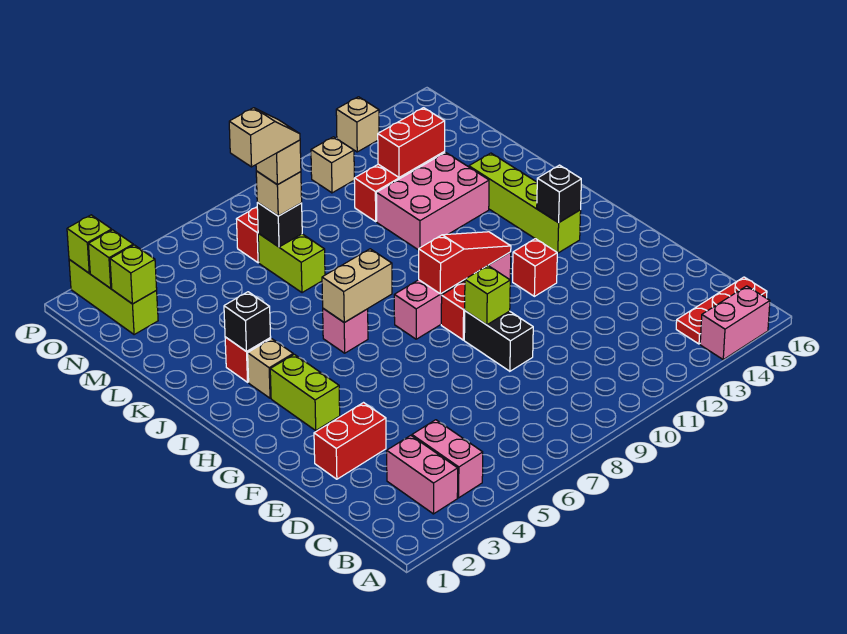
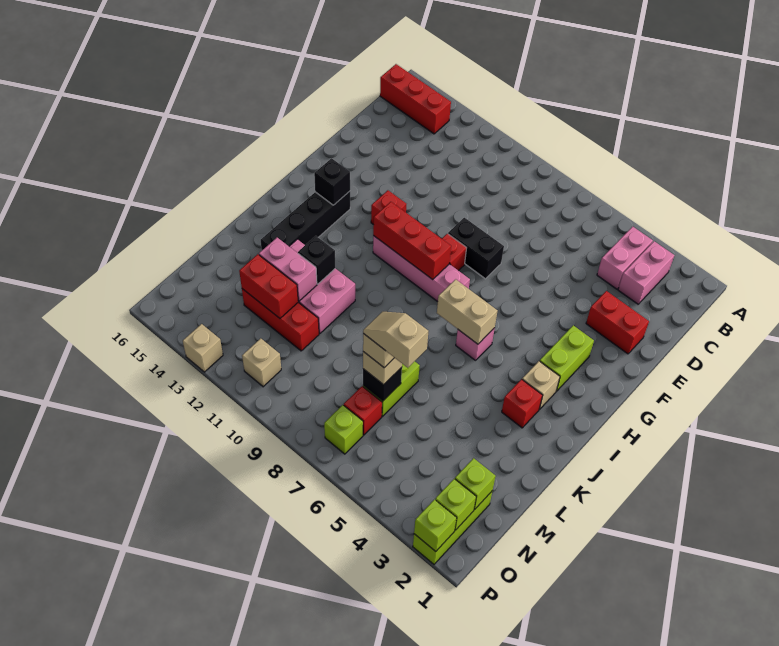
pink brick A14:A15 level 1 -> pink brick L12:L13 level 2
red plate B14:B16 level 1 -> red brick B14:B16 level 1
black brick E9:F9 level 1 -> black brick F8:F9 level 1
lime brick F9 level 2 -> lime brick O7 level 1
red slope H9:H11 level 2 top 9 -> red brick H9:H11 level 2
lime brick H14:K14 level 1 -> black brick H14:K14 level 1
black brick J3 level 2 -> black brick K12 level 2

